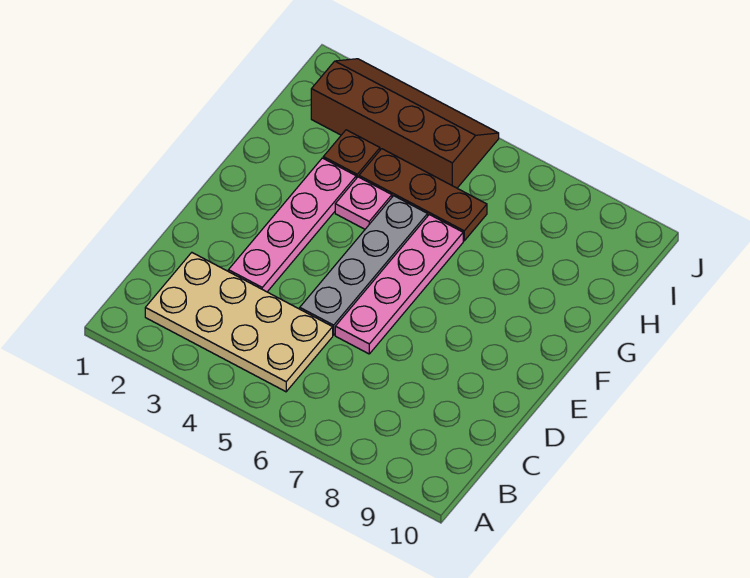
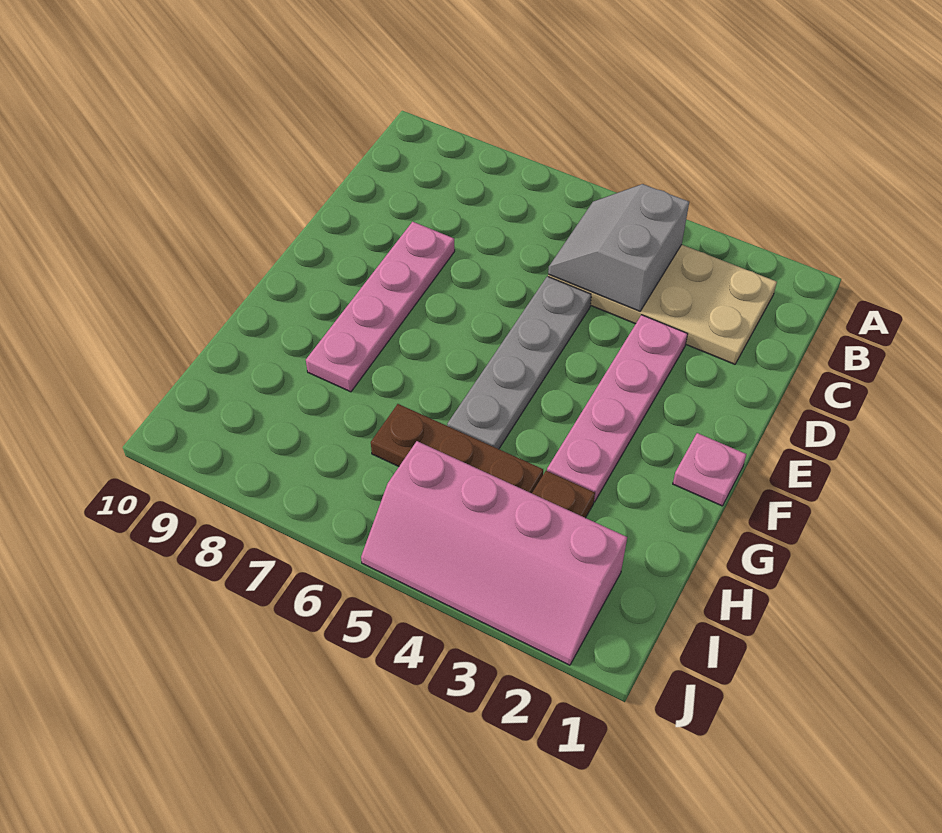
none -> grey slope B4:C5 level 2 top 4
pink plate D6:G6 level 1 -> pink plate D8:G8 level 1
pink plate G4 level 1 -> pink plate F1 level 1
brown slope I2:J5 level 1 top I -> pink slope I2:J5 level 1 top I

